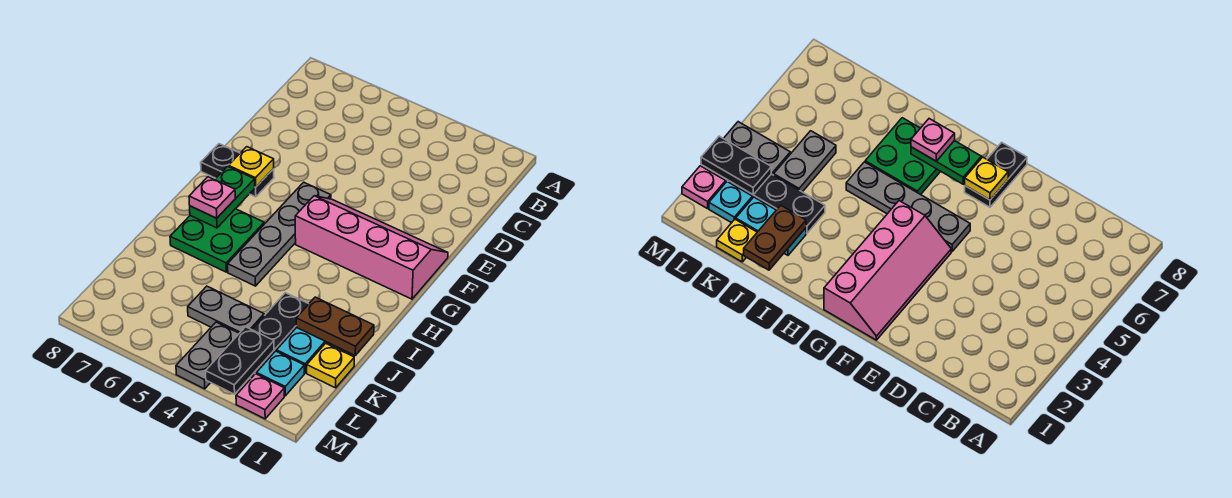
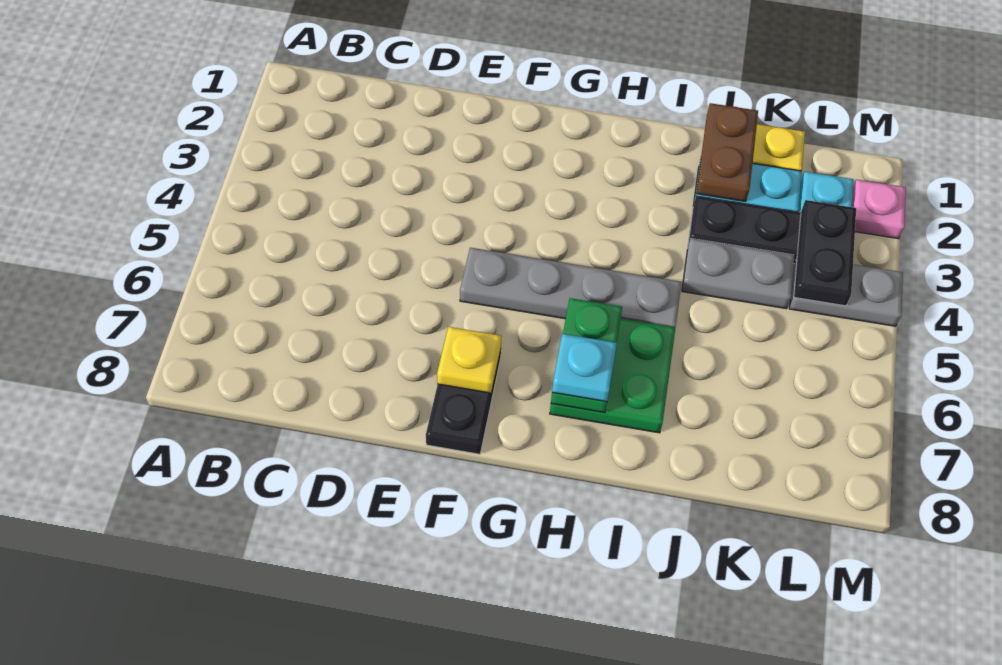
pink slope F1:G4 level 1 top G -> none
green plate G7:H7 level 2 -> green plate H6:H7 level 2
pink plate H7 level 3 -> cyan plate H7 level 3
grey plate K4:K5 level 1 -> grey plate J4:K4 level 1
black plate L3:M3 level 2 -> black plate L3:L4 level 2

